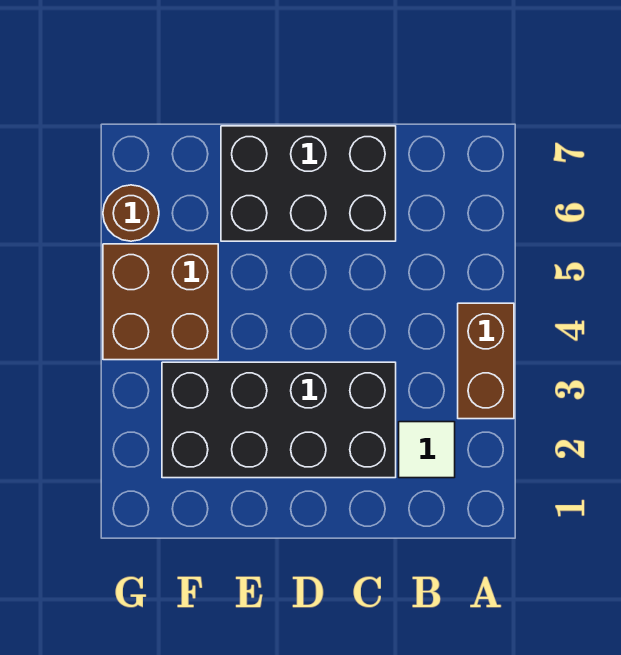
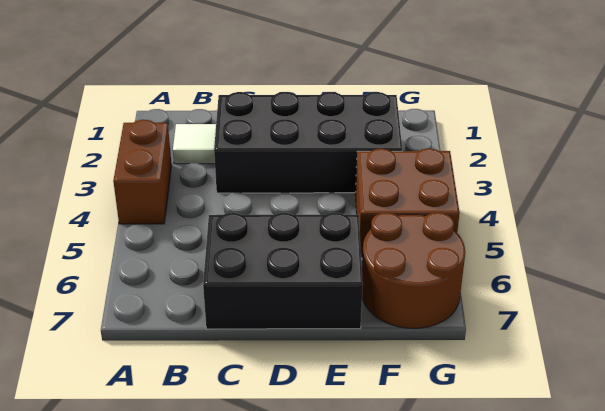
brown round brick G6 level 1 -> brown round brick F6:G7 level 1

